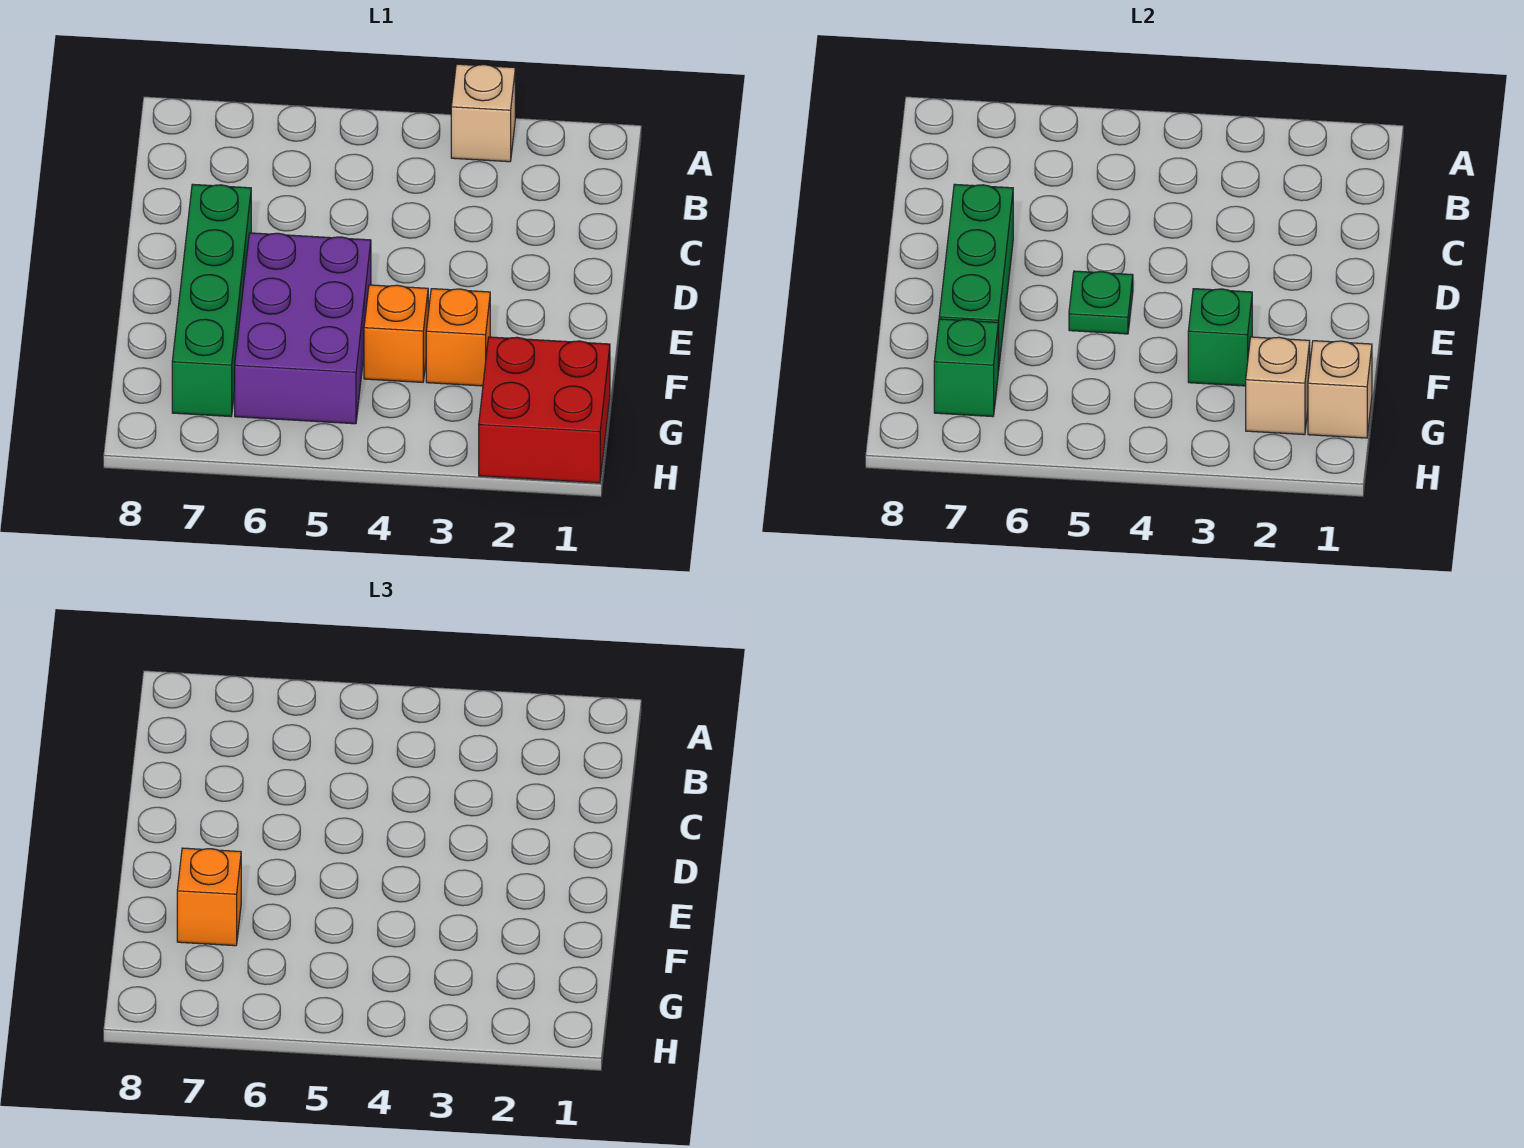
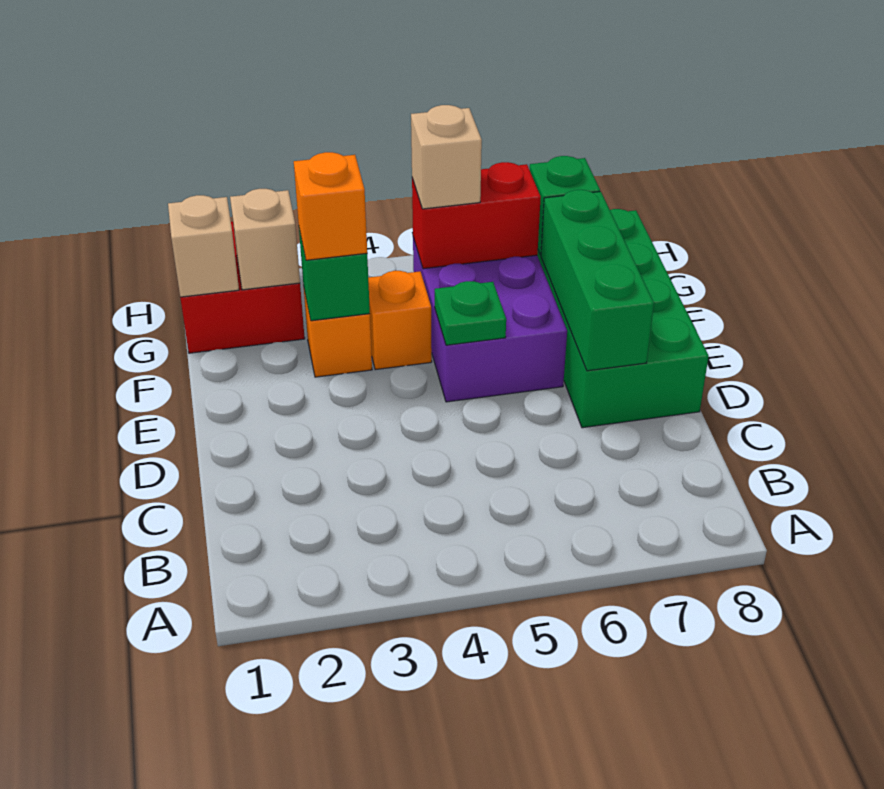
tan brick A3 level 1 -> tan brick G5 level 3
green brick D7:G7 level 1 -> green brick D7:G8 level 1
orange brick F7 level 3 -> orange brick F3 level 3
none -> red brick G5:G6 level 2

